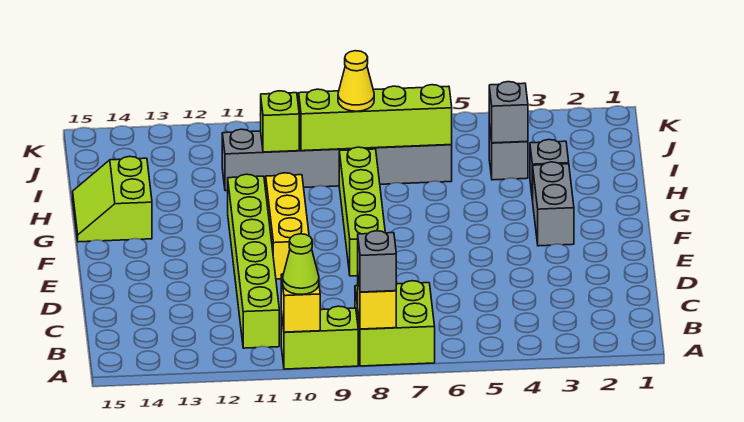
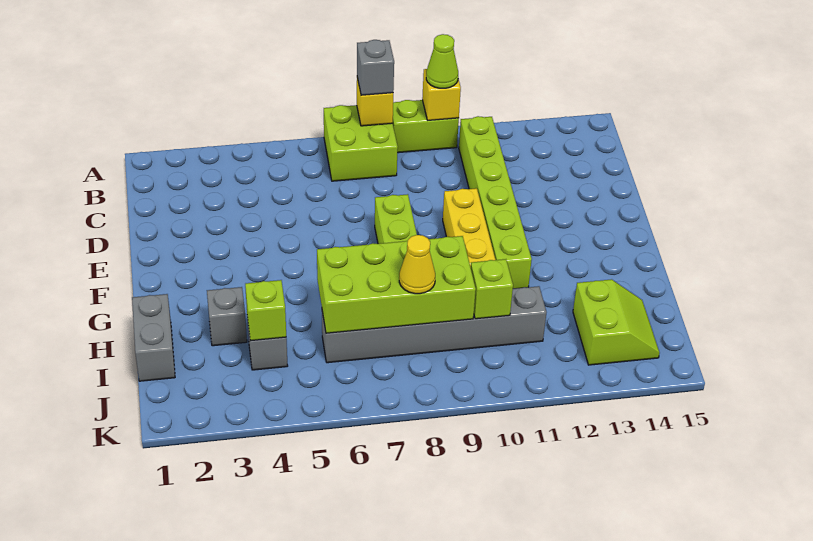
grey brick F3:G3 level 1 -> grey brick H1:I1 level 1
lime slope G14:H15 level 1 top 14 -> lime slope I13:J14 level 1 top 13
grey brick I4 level 2 -> lime brick I4 level 2
lime brick I6:I9 level 2 -> lime brick H6:I9 level 2

